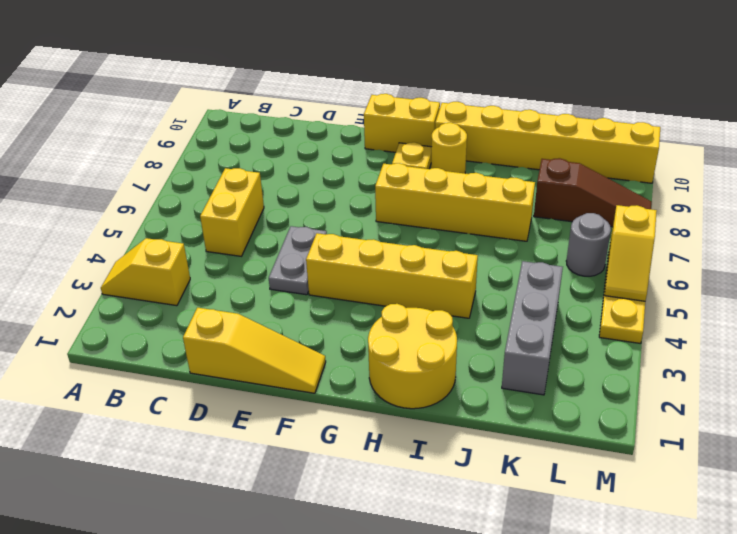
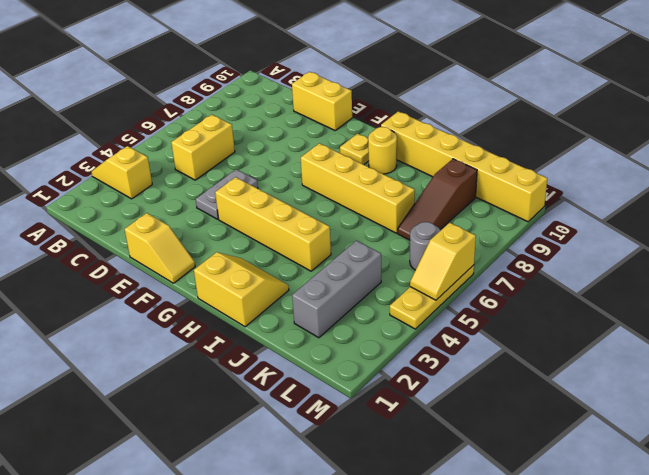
yellow slope D1:F1 level 1 top D -> yellow slope E1:F1 level 1 top E
yellow brick F10:G10 level 1 -> yellow brick D10:E10 level 1
yellow round brick H1:I2 level 1 -> yellow slope H1:I2 level 1 top 1
brown slope K8:M8 level 1 top K -> brown slope K7:K9 level 1 top 9

